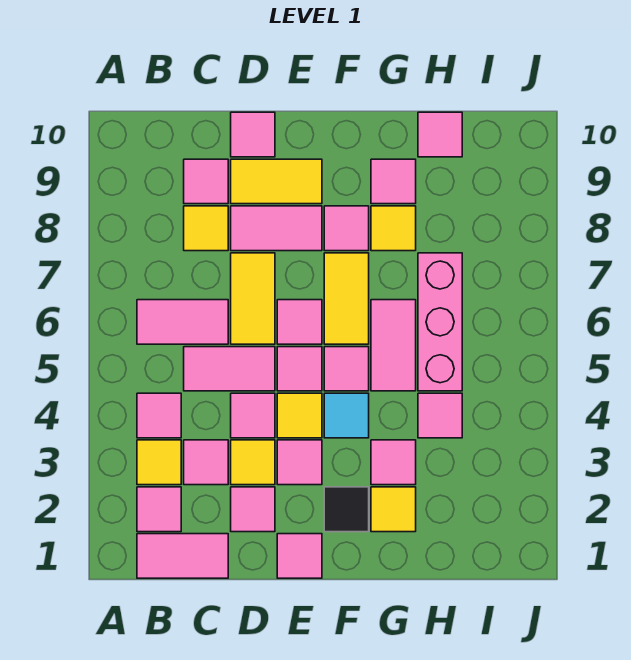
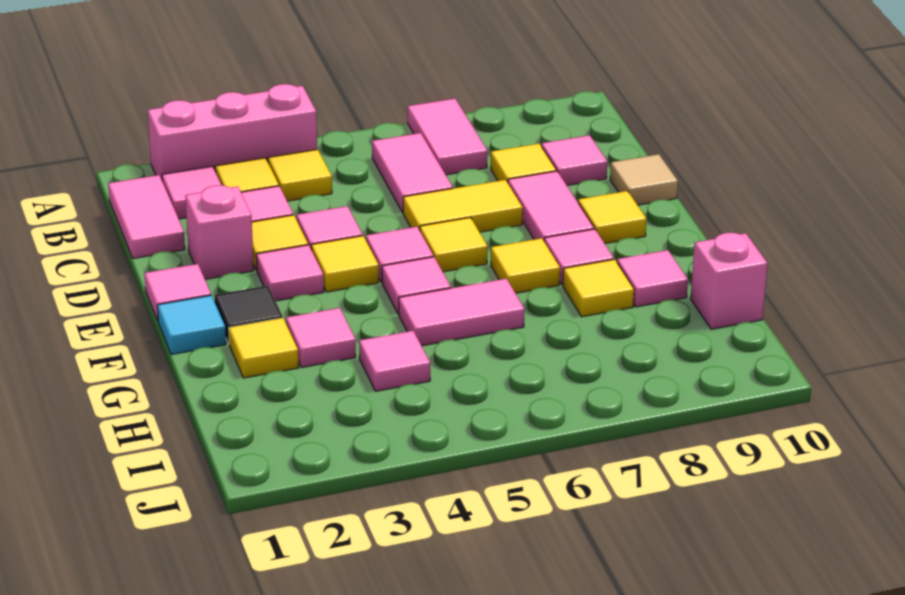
pink tile B4 level 1 -> yellow tile B4 level 1
pink tile C5:D5 level 1 -> pink tile A7:B7 level 1
pink tile D2 level 1 -> pink brick D2 level 1
yellow tile D9:E9 level 1 -> yellow tile E9 level 1
pink tile D10 level 1 -> tan tile D10 level 1
pink tile E6 level 1 -> yellow tile E6 level 1
cyan tile F4 level 1 -> cyan tile F1 level 1
yellow tile F6:F7 level 1 -> yellow tile F7 level 1
pink brick H5:H7 level 1 -> pink brick A2:A4 level 1
pink tile H10 level 1 -> pink brick H10 level 1

